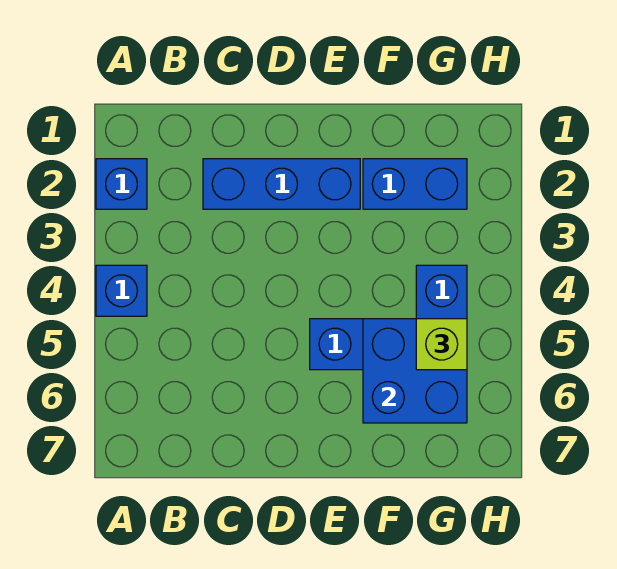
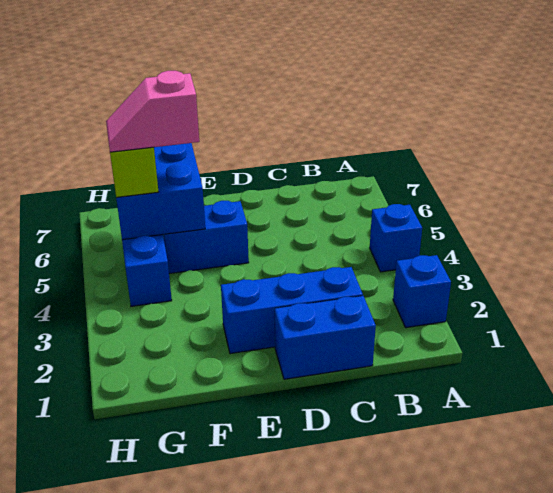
blue brick F2:G2 level 1 -> blue brick C1:D1 level 1
none -> pink slope F5:G5 level 4 top F

